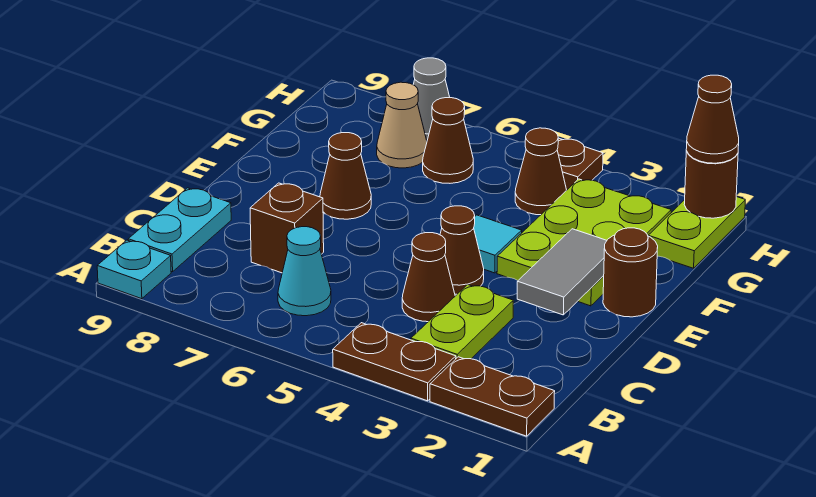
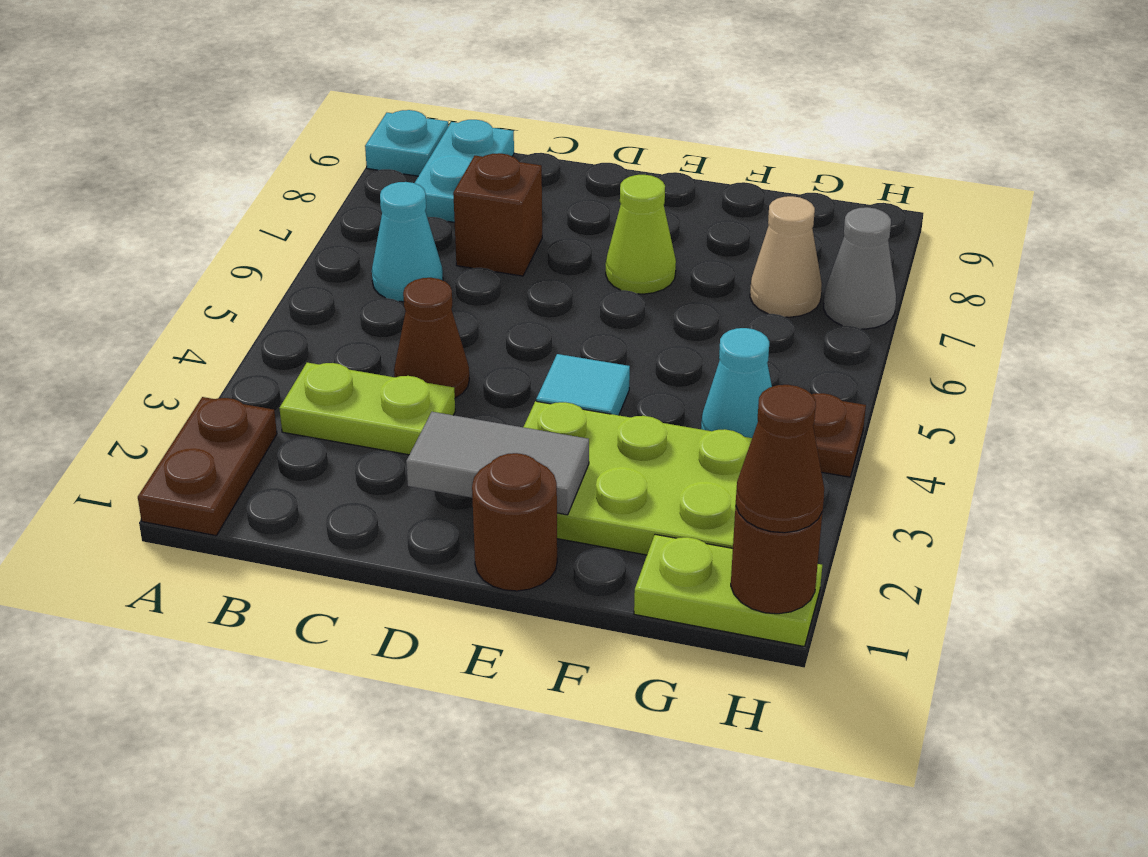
brown plate A3:A4 level 1 -> none
cyan plate B9:C9 level 1 -> cyan plate B8:B9 level 1
brown cone D4 level 1 -> none
brown cone E7 level 1 -> lime cone E7 level 1
brown cone G4 level 1 -> cyan cone G4 level 1
brown cone G6 level 1 -> none

